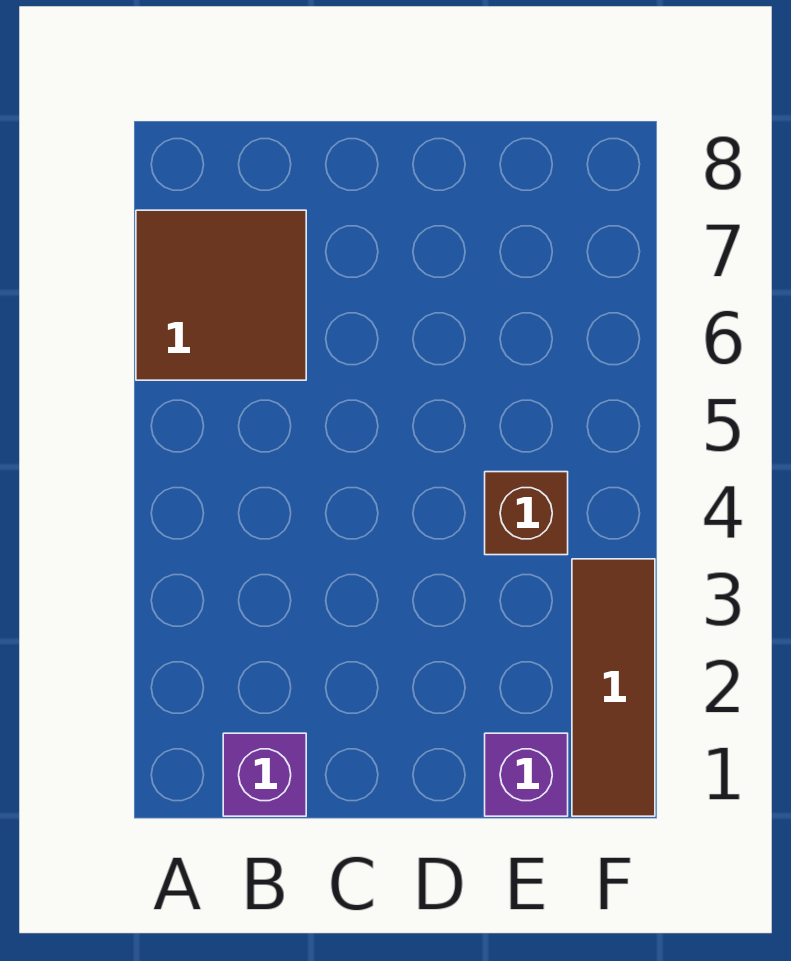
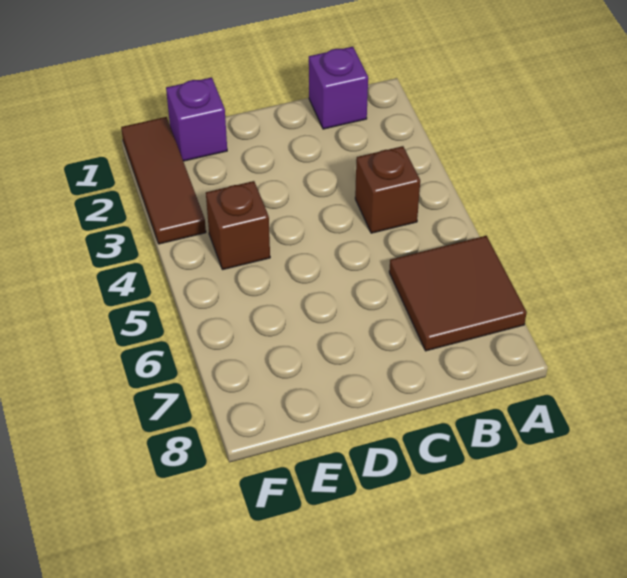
none -> brown brick B4 level 1

